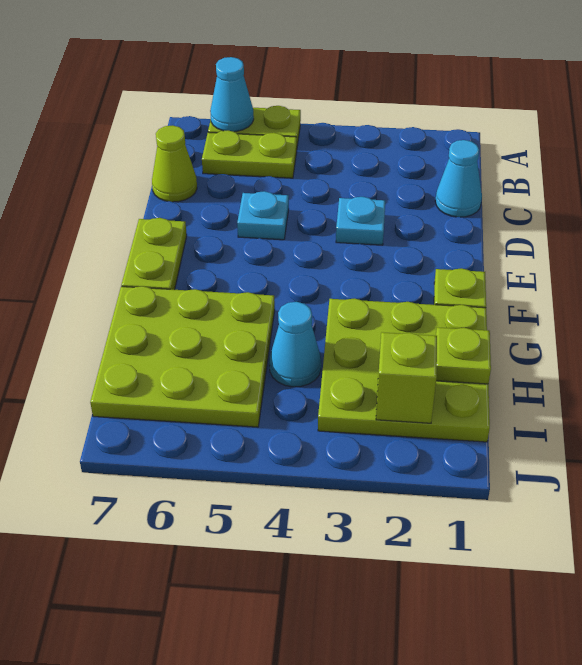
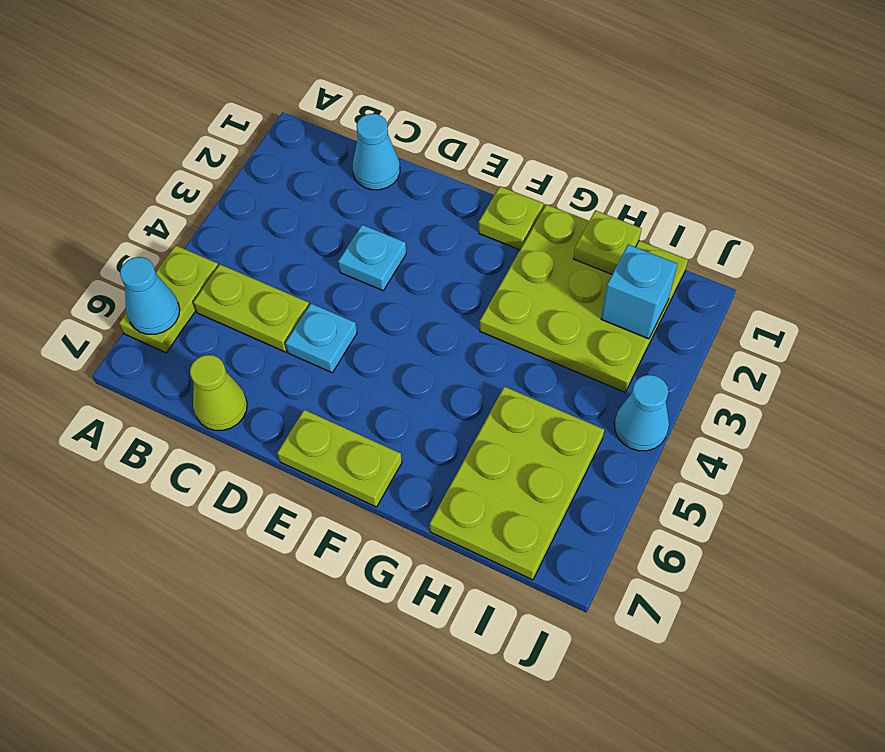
lime plate B5:B6 level 1 -> lime plate B5:C5 level 1
lime plate G5:I7 level 1 -> lime plate H5:I7 level 1
cyan cone H4 level 1 -> cyan cone J4 level 1
lime brick I2 level 2 -> cyan brick I2 level 2

